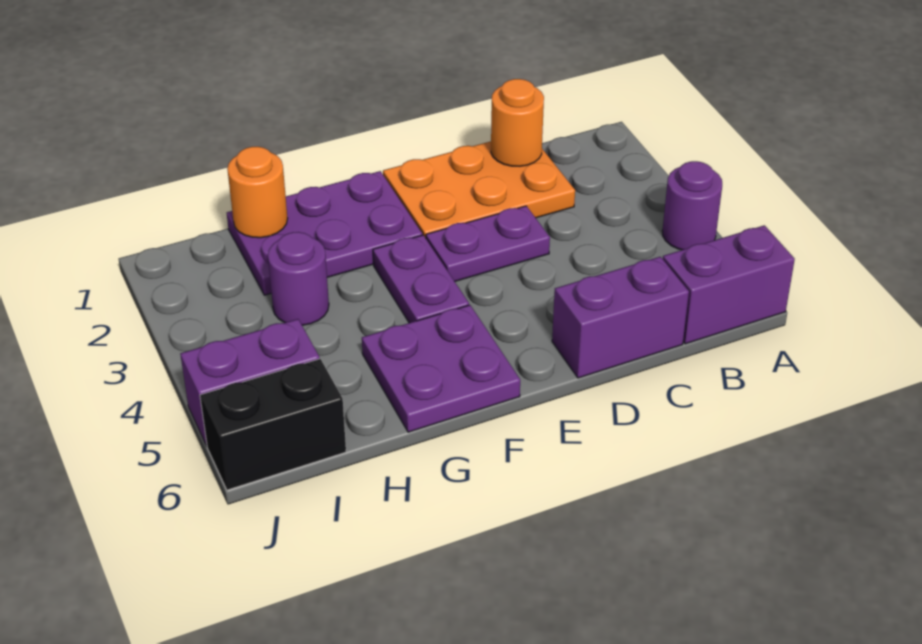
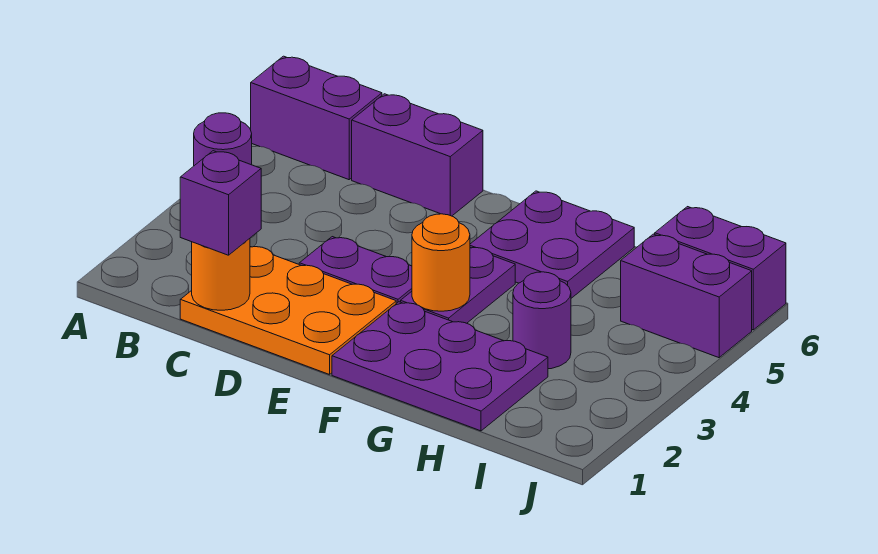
none -> purple brick C1 level 3
orange round brick H1 level 2 -> orange round brick F3 level 2
black brick I6:J6 level 1 -> purple brick I6:J6 level 1

